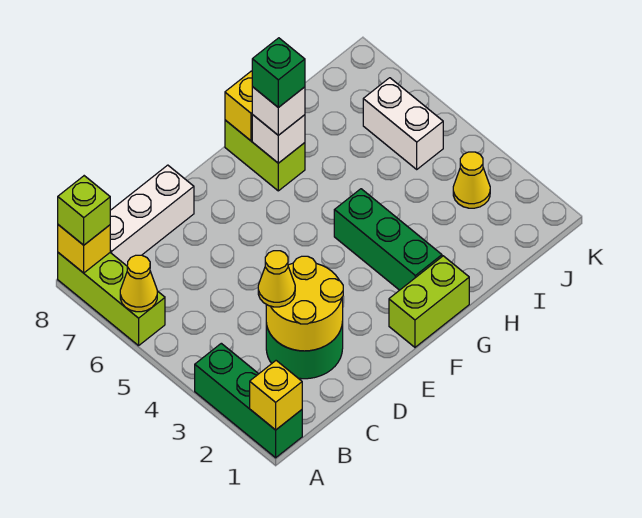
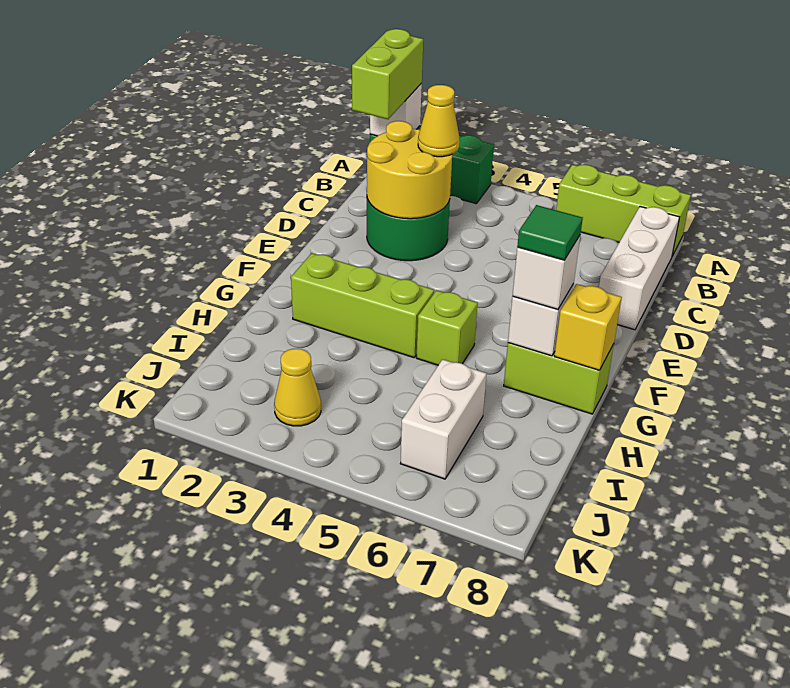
yellow brick A1 level 2 -> white brick A1 level 2
yellow cone A6 level 2 -> none
yellow brick A8 level 2 -> none
lime brick A8 level 3 -> lime brick G5 level 1
lime brick F1:G1 level 1 -> lime brick A1:B1 level 3
green brick G2:G4 level 1 -> lime brick G2:G4 level 1
green brick G7 level 4 -> green tile G7 level 4
white brick J5:J6 level 1 -> white brick I6:J6 level 1

